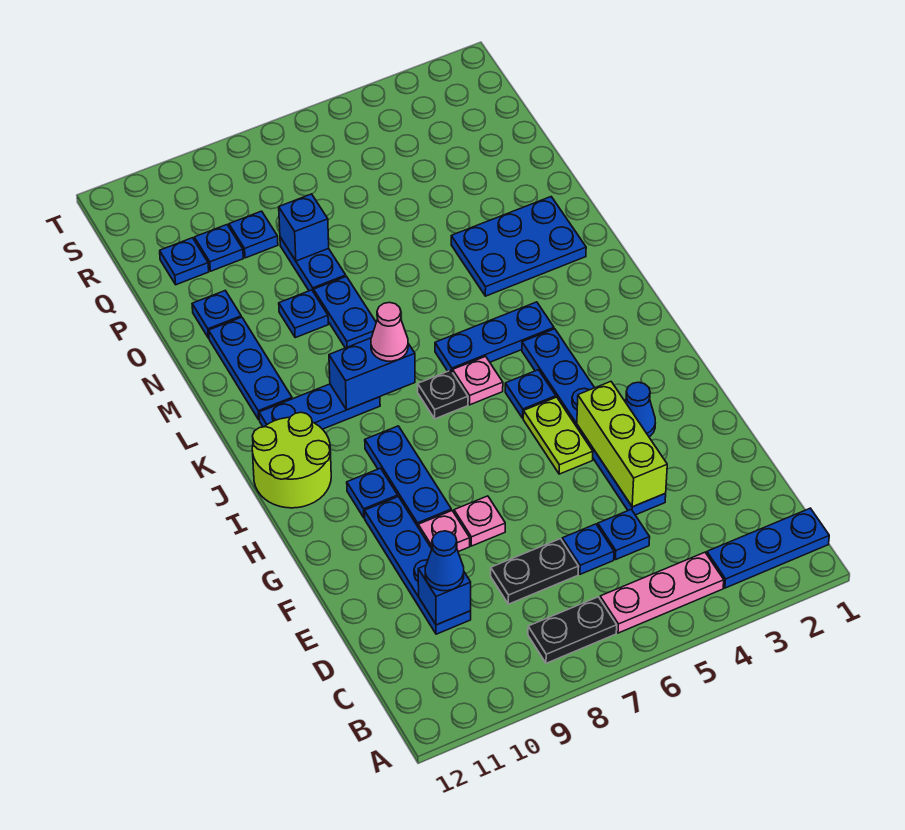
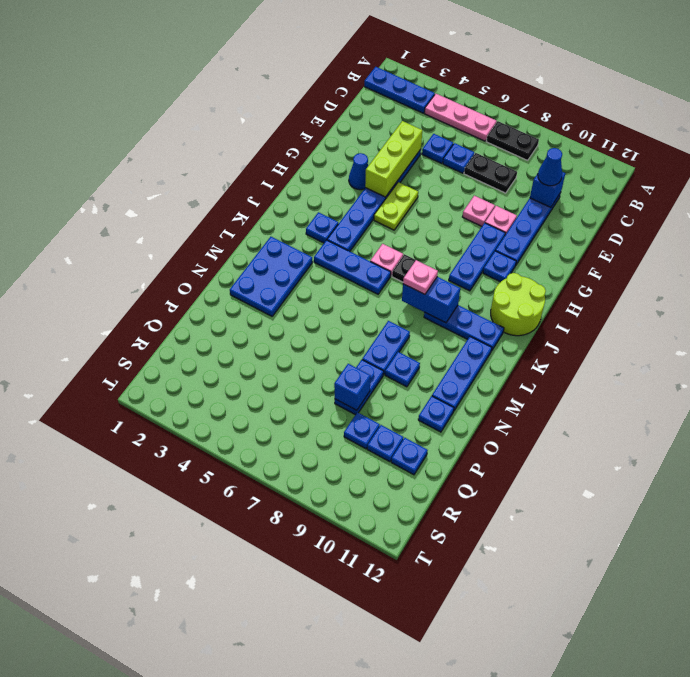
blue plate I5 level 1 -> blue plate J3 level 1
pink cone K8 level 3 -> pink plate K8 level 3
blue plate M2:N4 level 1 -> blue plate L2:N3 level 1

